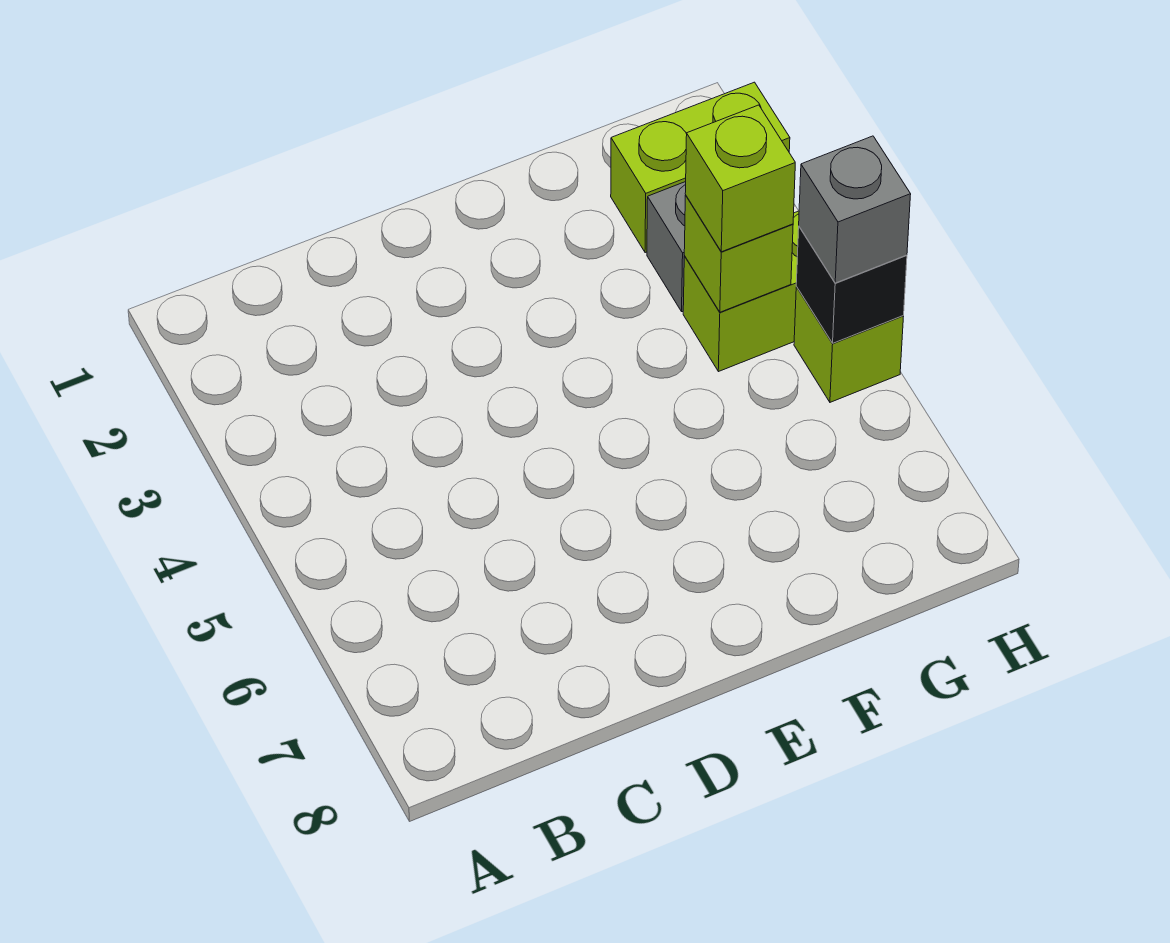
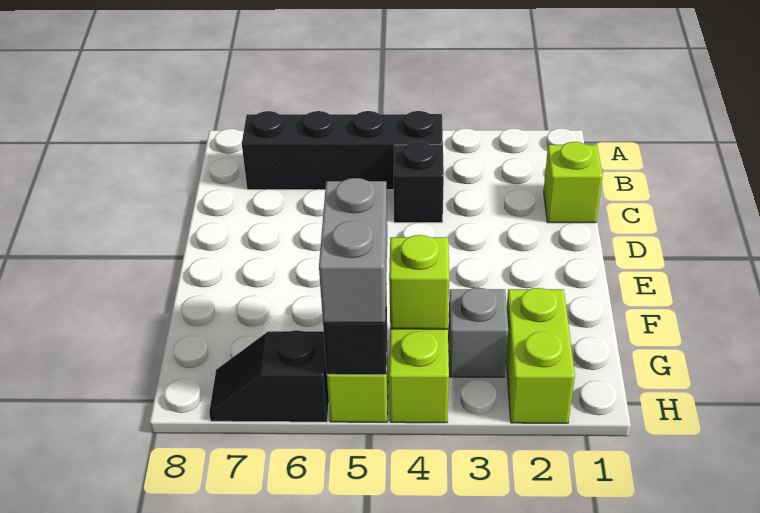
none -> black brick B4:B7 level 1
none -> black brick C4 level 1
lime brick G4 level 3 -> lime brick C1 level 1
grey brick H5 level 3 -> grey brick G5:H5 level 3
none -> black slope H6:H7 level 1 top 6

